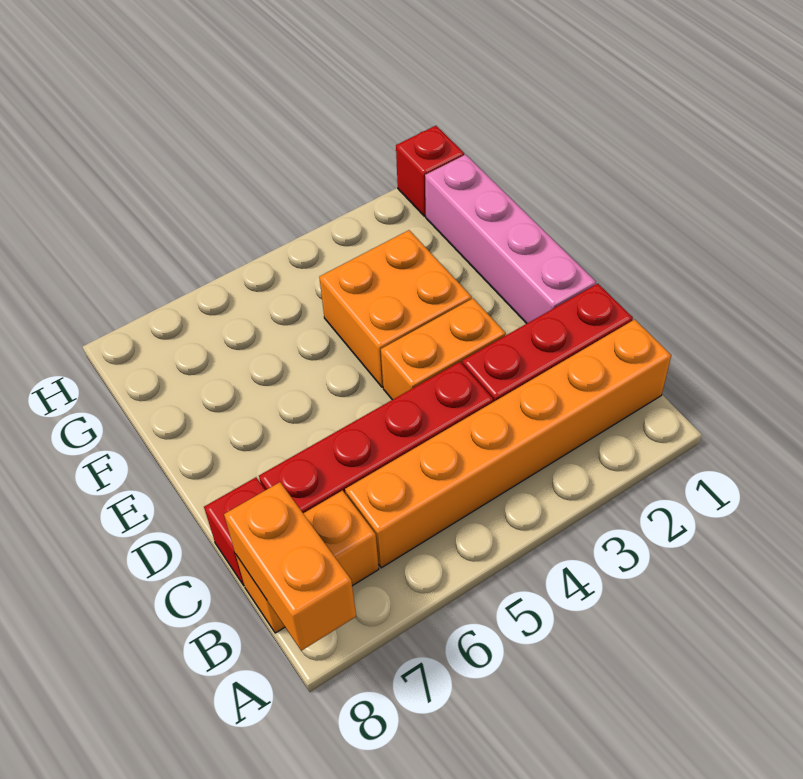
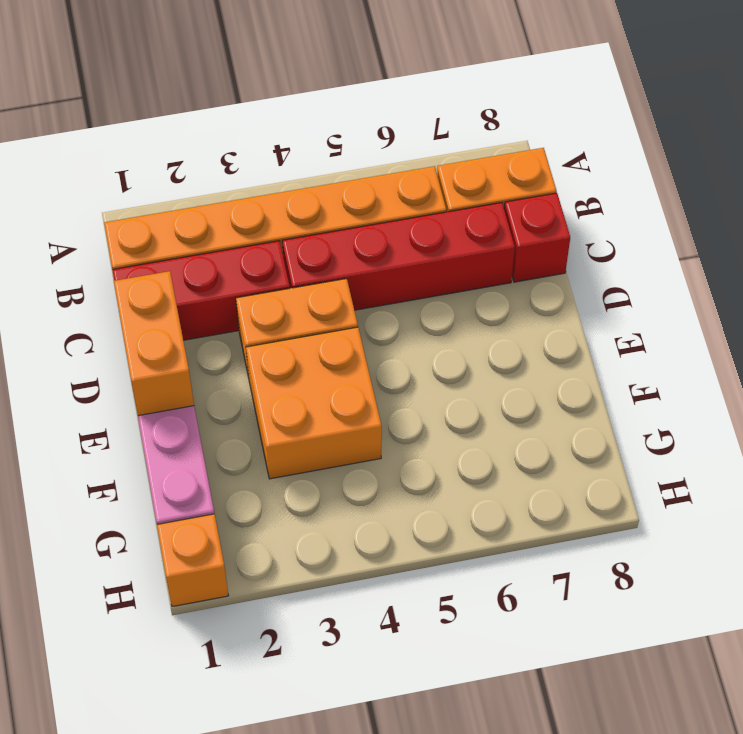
orange brick A8:B8 level 2 -> orange brick D1:E1 level 2
red brick H1 level 1 -> orange brick H1 level 1

